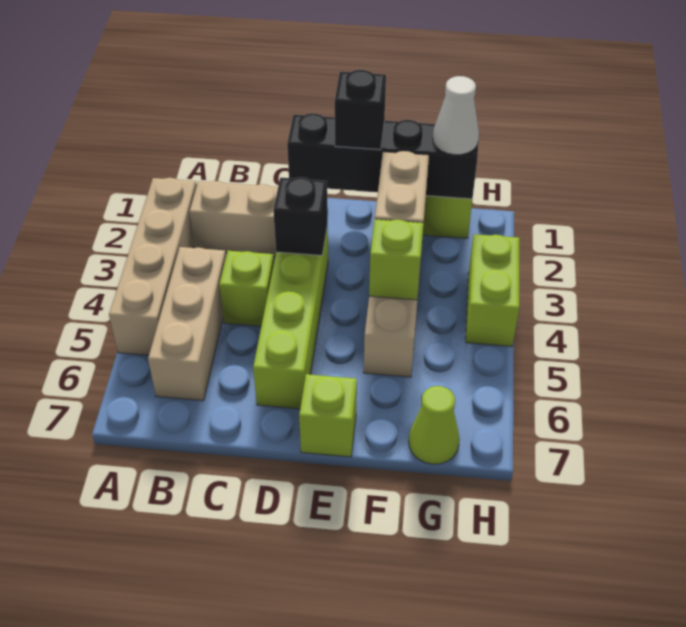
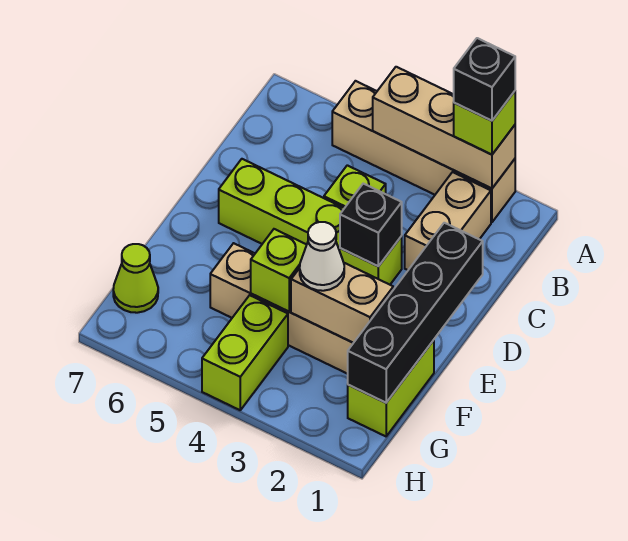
tan brick B4:B6 level 1 -> tan brick A2:A4 level 2
black brick E1 level 3 -> black brick A2 level 4
lime brick E7 level 1 -> lime brick A2 level 3
white cone G1 level 3 -> white cone F3 level 3
lime brick H3:H4 level 1 -> lime brick G4:H4 level 1

